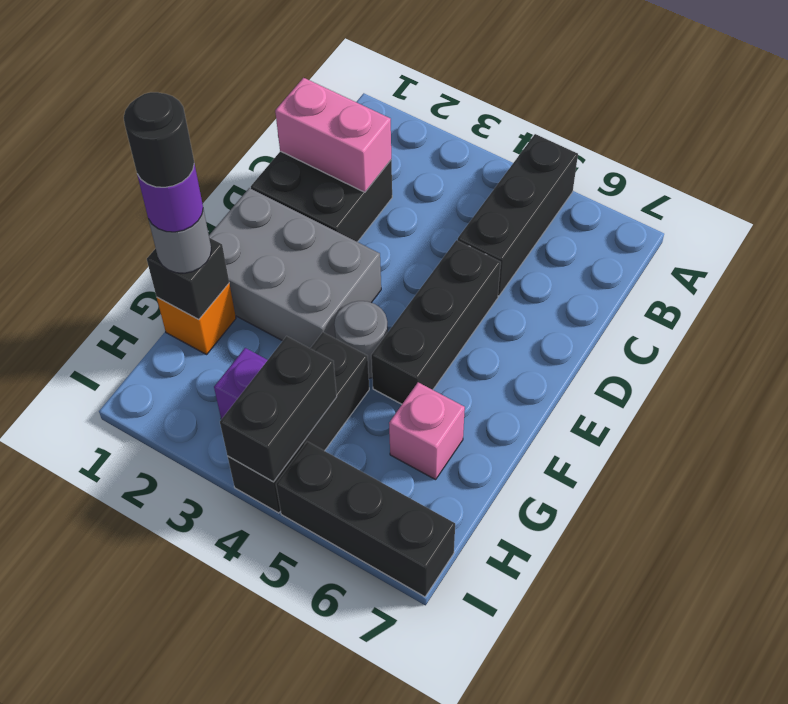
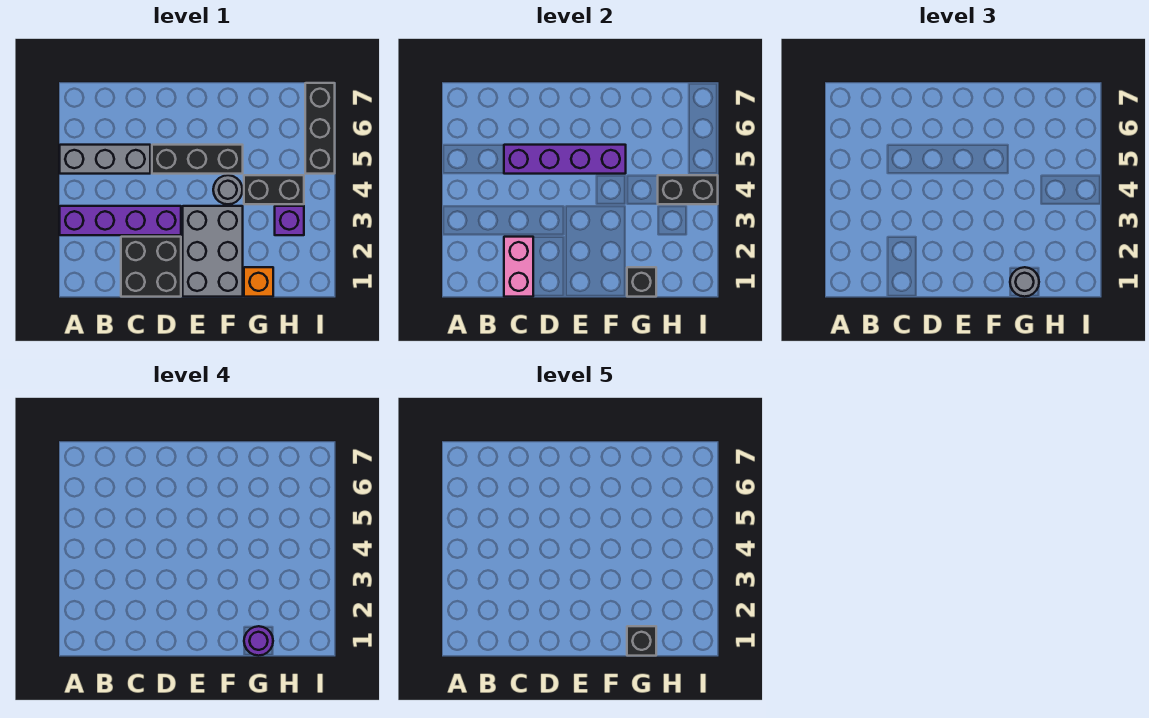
none -> purple brick A3:D3 level 1
black brick A5:C5 level 1 -> grey brick A5:C5 level 1
none -> purple brick C5:F5 level 2
black round brick G1 level 5 -> black brick G1 level 5
black brick G4:I4 level 1 -> black brick G4:H4 level 1
pink brick G6 level 1 -> none

